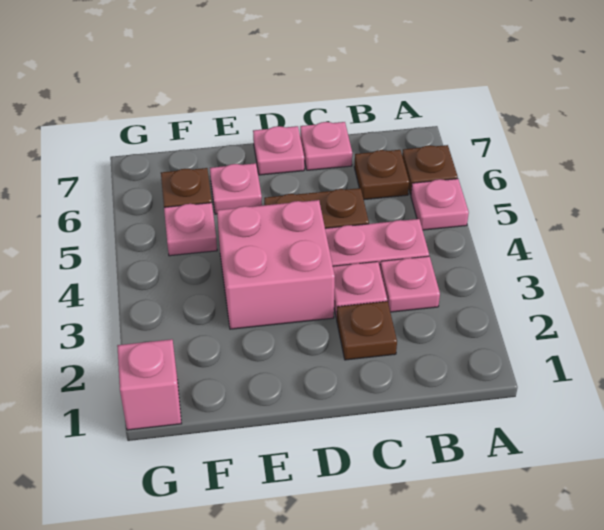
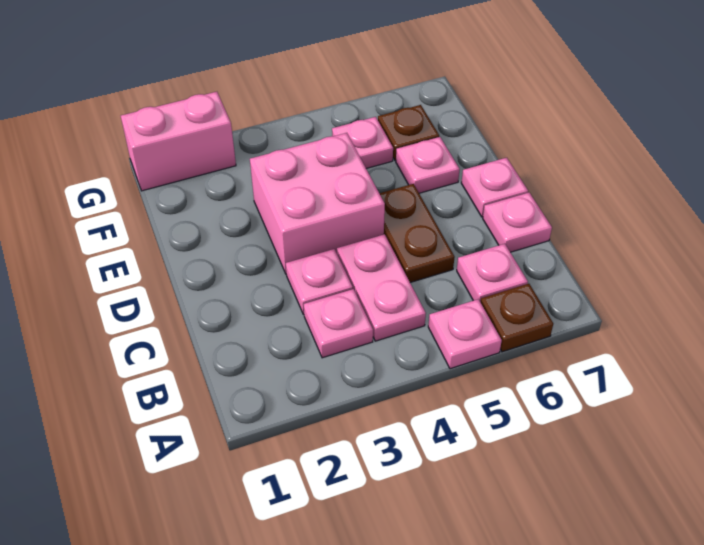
brown plate B6 level 1 -> pink plate B6 level 1
brown plate C2 level 1 -> none
pink brick G1 level 1 -> pink brick G1:G2 level 1

